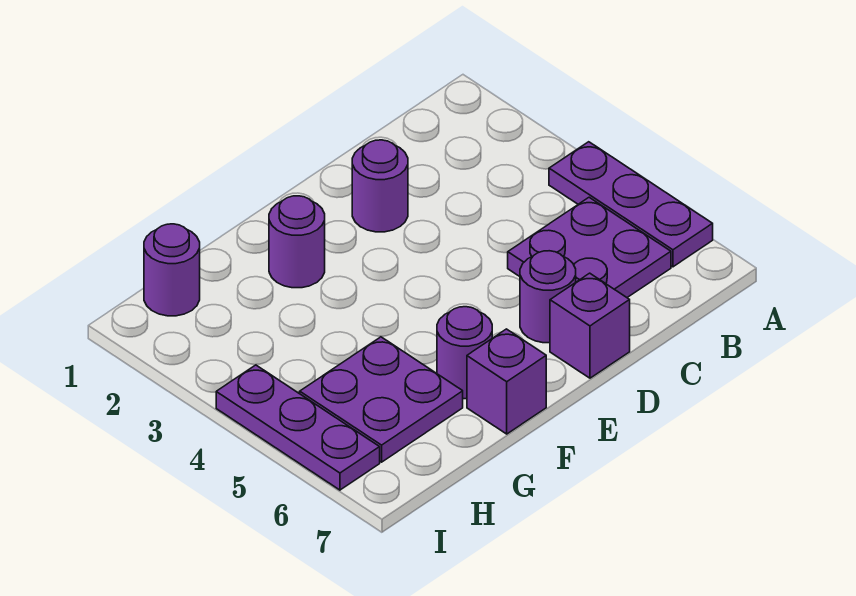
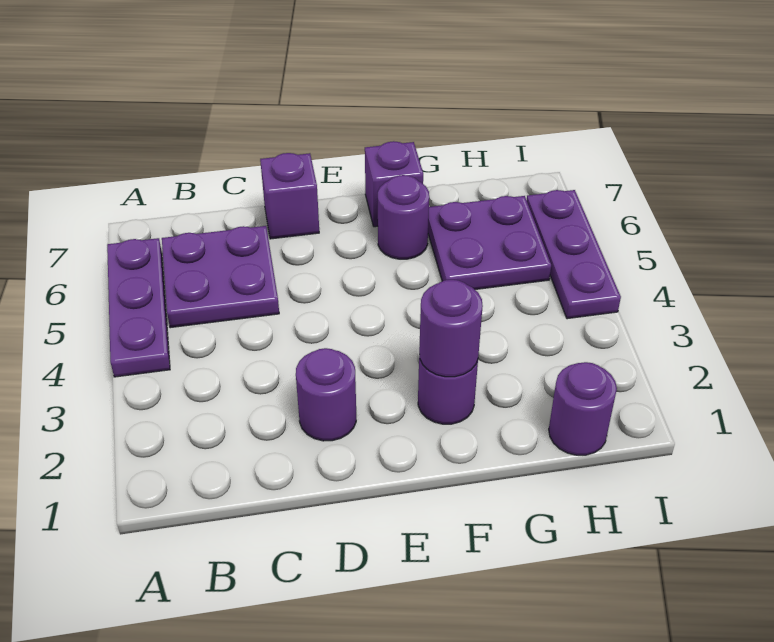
purple round brick D6 level 1 -> purple round brick F2 level 2

